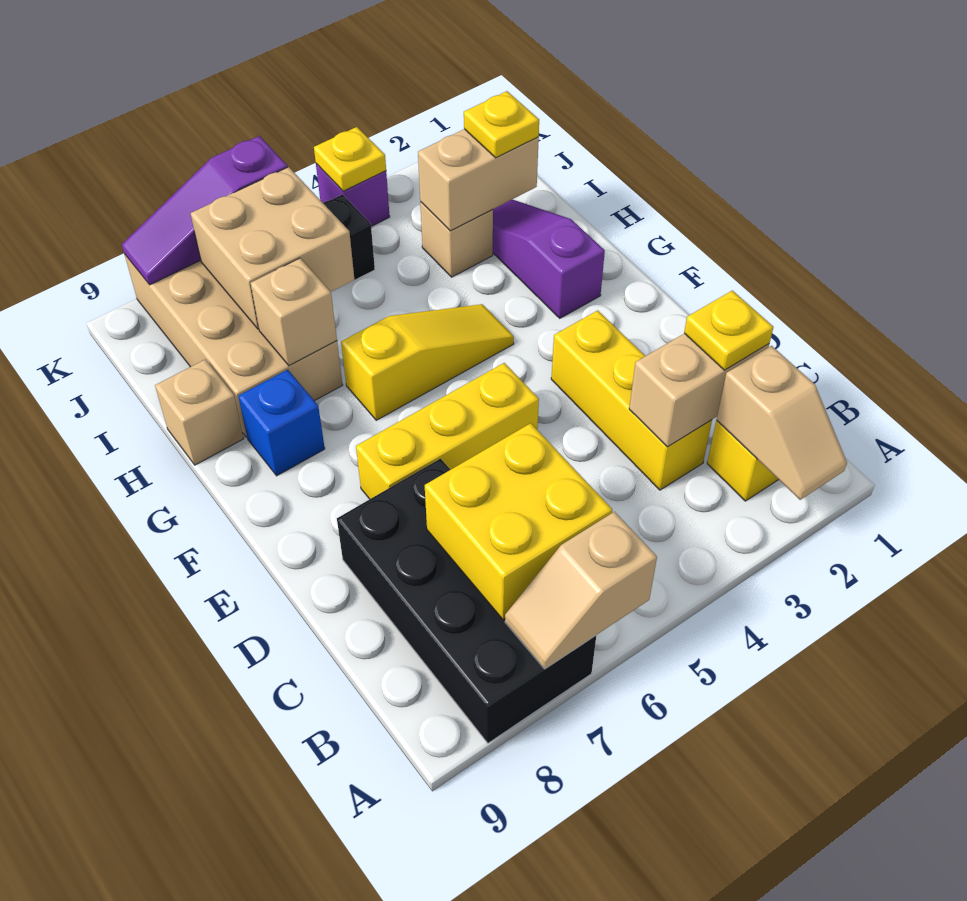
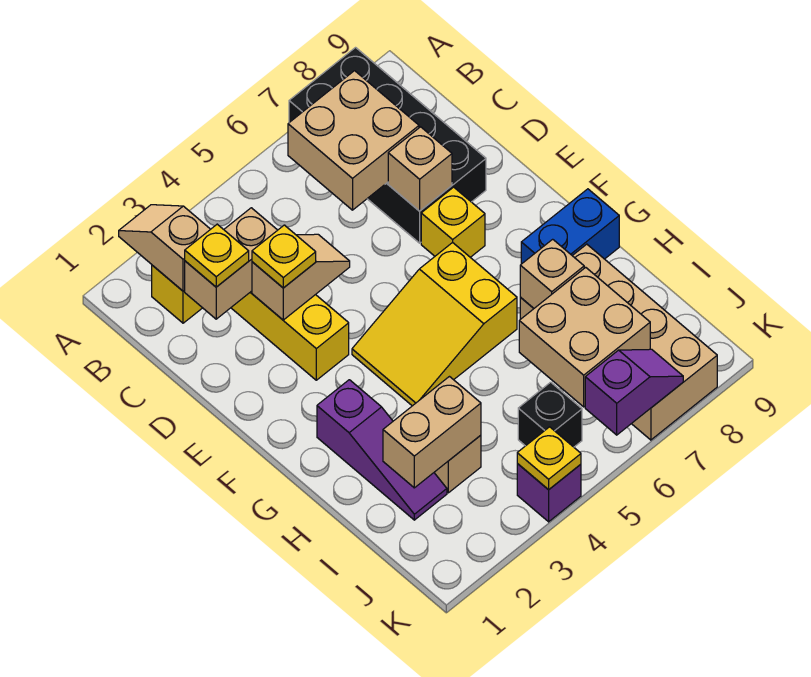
tan slope A6:A7 level 2 top 6 -> tan slope D3:D4 level 2 top 3
yellow brick B6:C7 level 2 -> tan brick B6:C7 level 2
yellow brick E5:E7 level 1 -> yellow brick E7 level 1
yellow slope G4:G6 level 1 top 6 -> yellow slope F4:G6 level 1 top 6
blue brick G8 level 1 -> blue brick G8:G9 level 1
tan brick H9 level 1 -> tan brick D7 level 2
yellow plate I2 level 3 -> yellow plate D3 level 3
purple slope K6:K8 level 2 top 6 -> purple slope K6:K7 level 2 top 6

